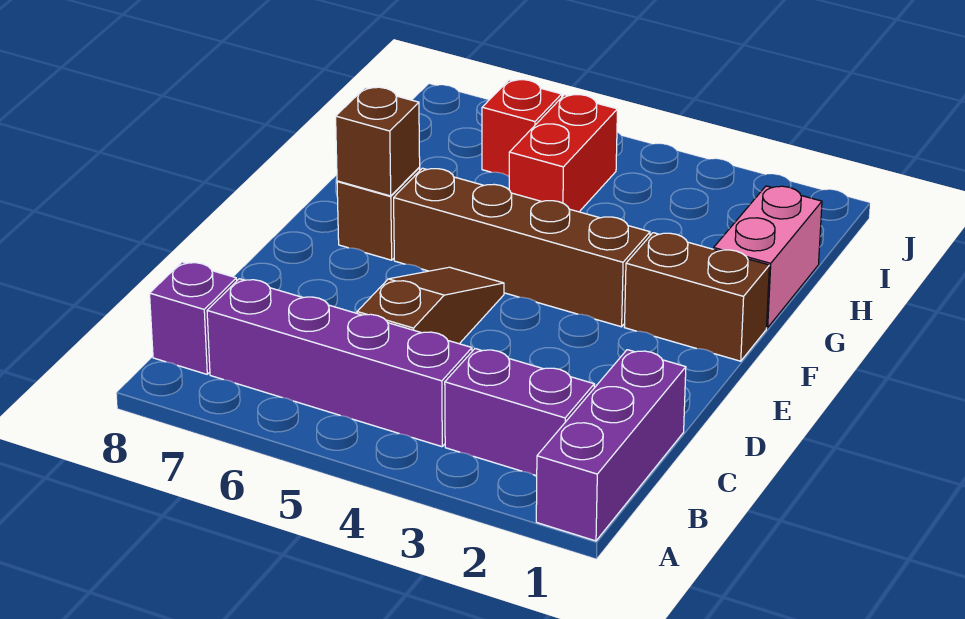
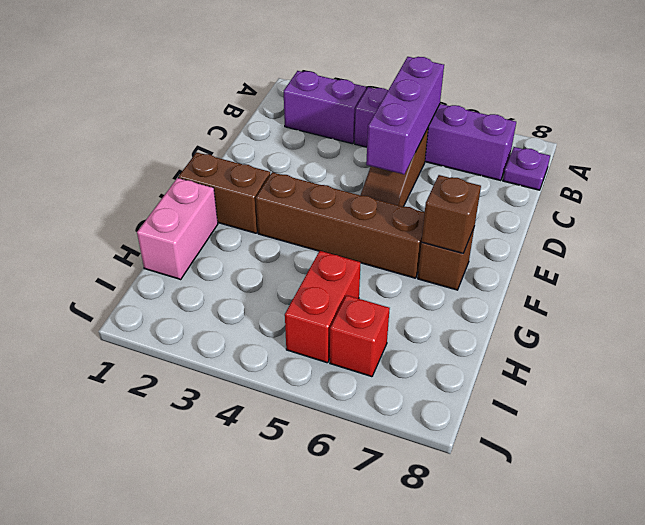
purple brick A1:C1 level 1 -> purple brick B5:D5 level 2
purple brick B8 level 1 -> purple plate B8 level 1

